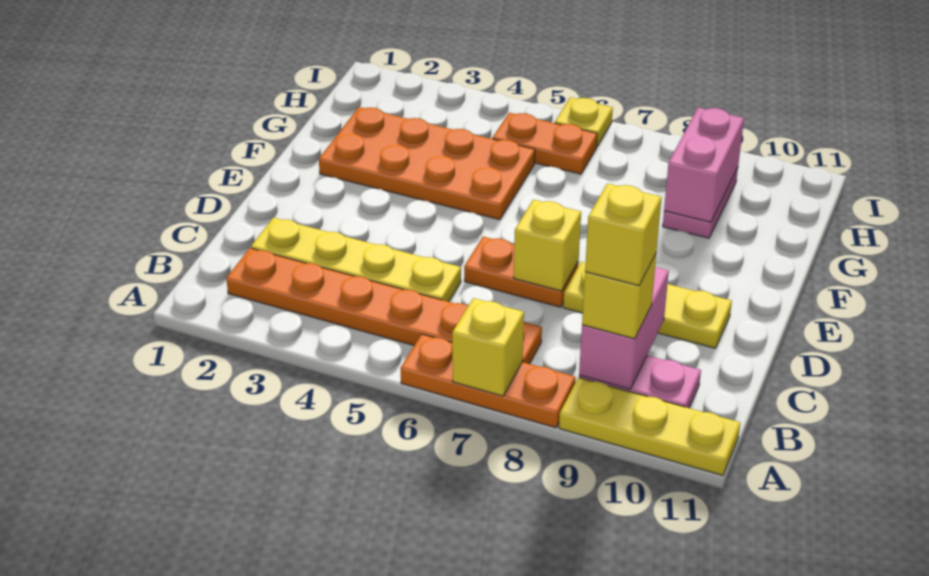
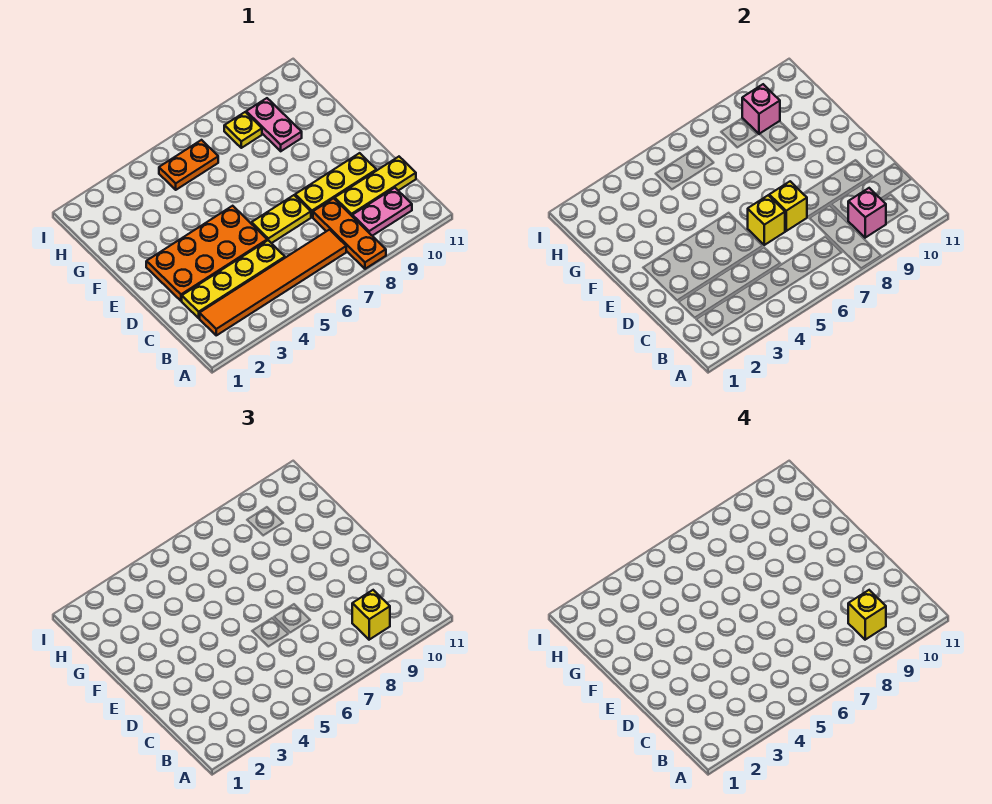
orange plate A6:A8 level 1 -> orange plate A8:C8 level 1
yellow brick A7 level 2 -> yellow brick D6 level 2
yellow plate A9:A11 level 1 -> yellow plate C9:C11 level 1
orange plate B2:B7 level 1 -> orange tile B2:B7 level 1
pink brick B9:C9 level 2 -> pink brick B9 level 2
orange plate D6:D7 level 1 -> yellow plate D6:D7 level 1
orange plate F2:G5 level 1 -> orange plate D2:E5 level 1
pink brick G9:H9 level 2 -> pink brick H9 level 2
yellow plate I6 level 1 -> yellow plate H8 level 1

